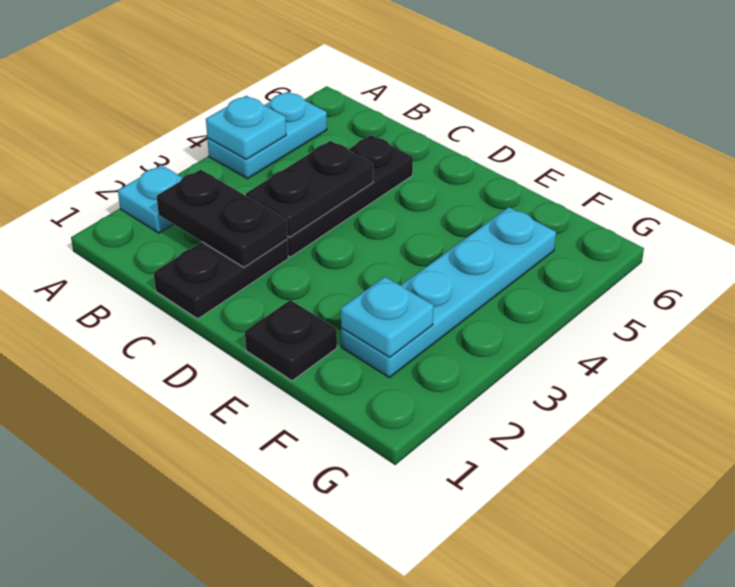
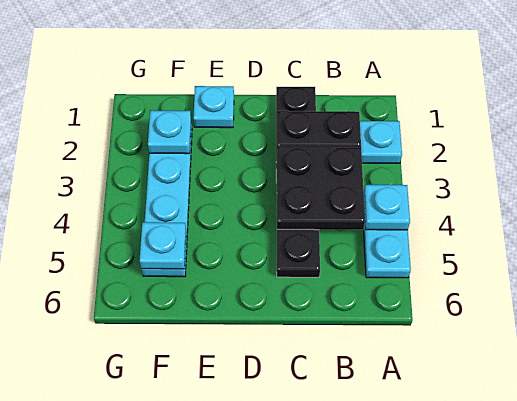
black plate C3:C4 level 2 -> black plate B3:C4 level 2
black plate E1 level 1 -> cyan plate E1 level 1
none -> cyan plate F5 level 2

